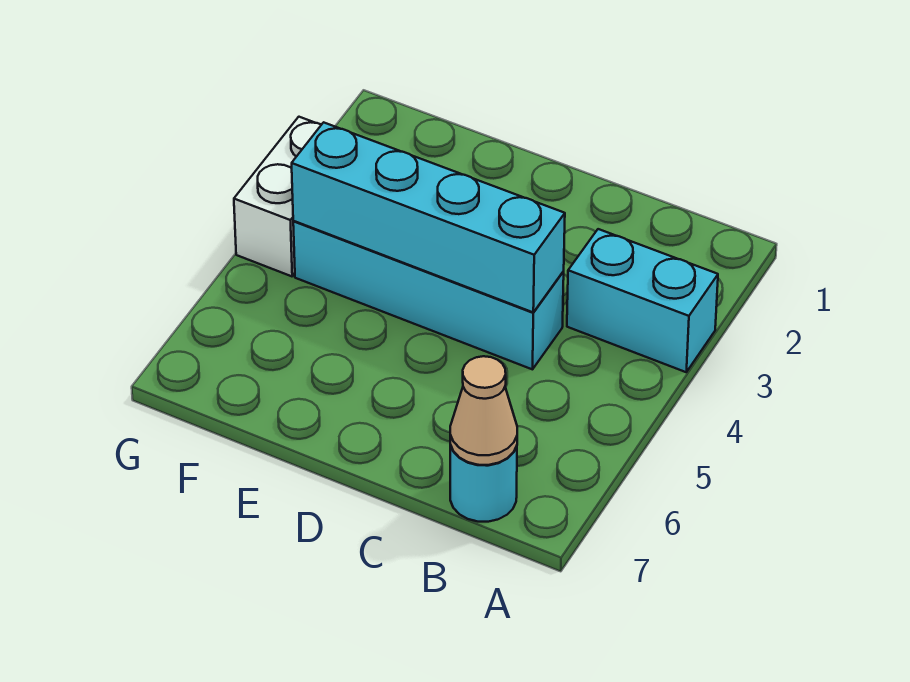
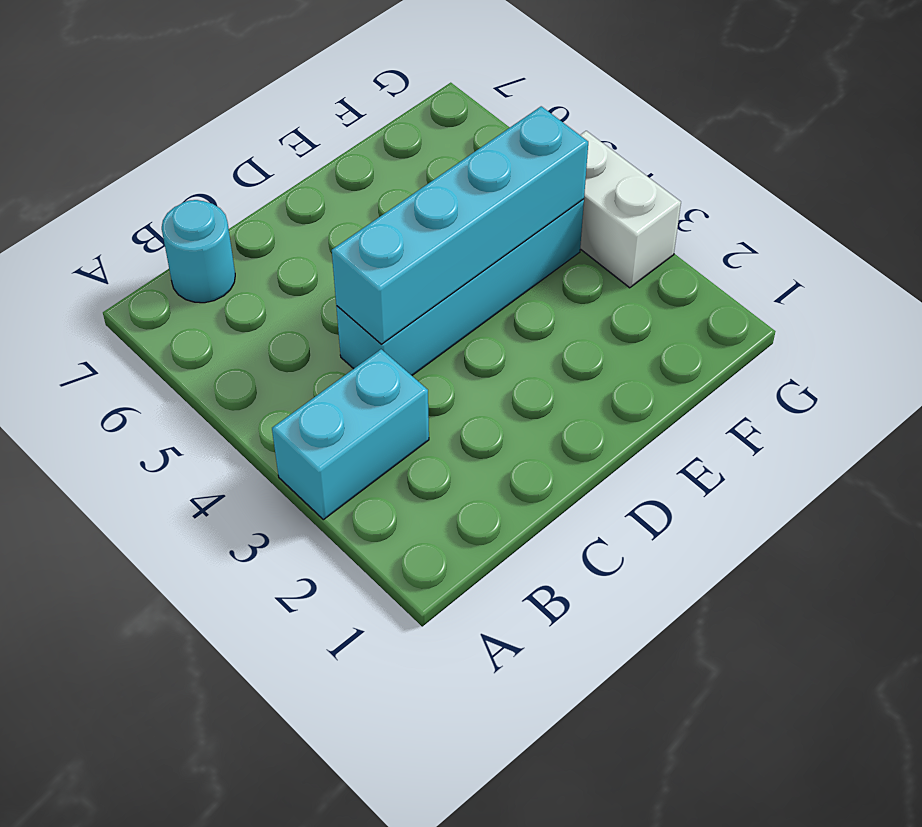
tan cone B7 level 2 -> none

